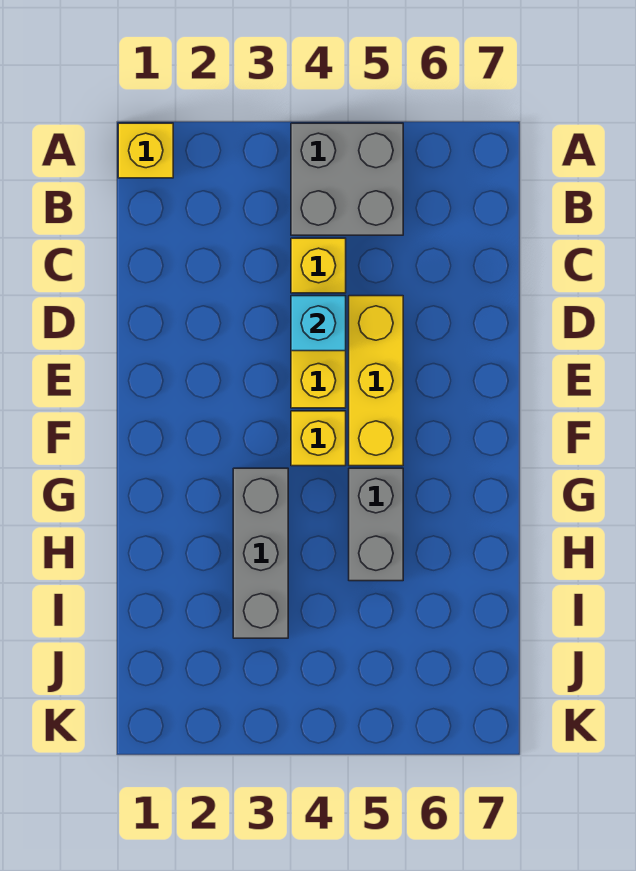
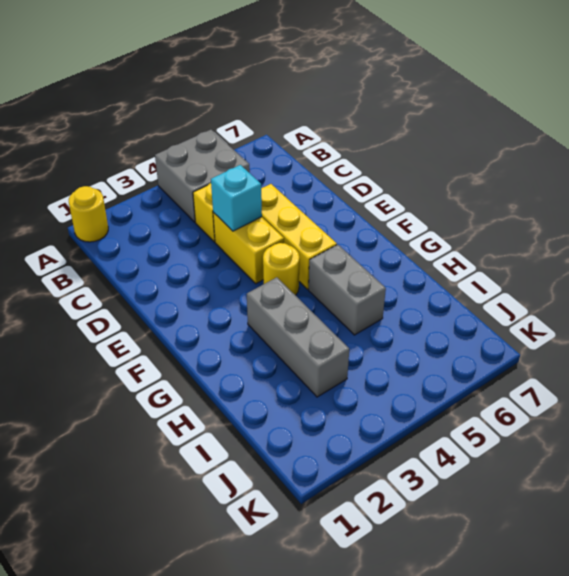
yellow brick A1 level 1 -> yellow round brick A1 level 1
yellow brick F4 level 1 -> yellow round brick F4 level 1

